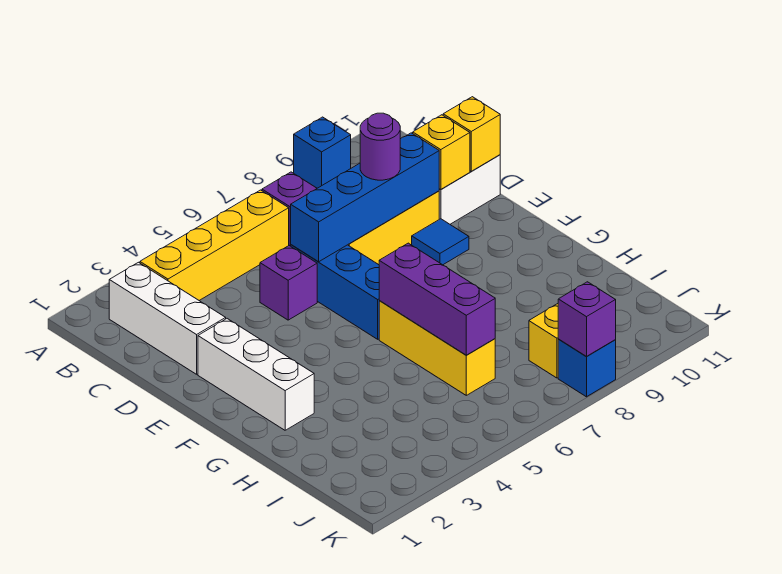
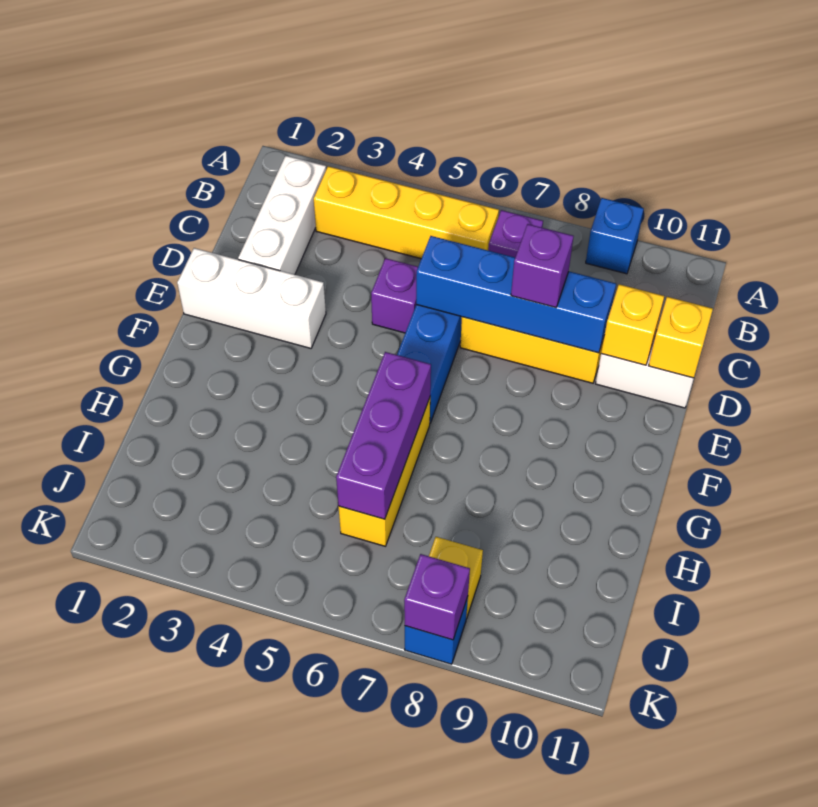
purple round brick D8 level 3 -> purple brick D8 level 3
white brick E2:G2 level 1 -> white brick E1:E3 level 1
blue tile E9 level 1 -> none

